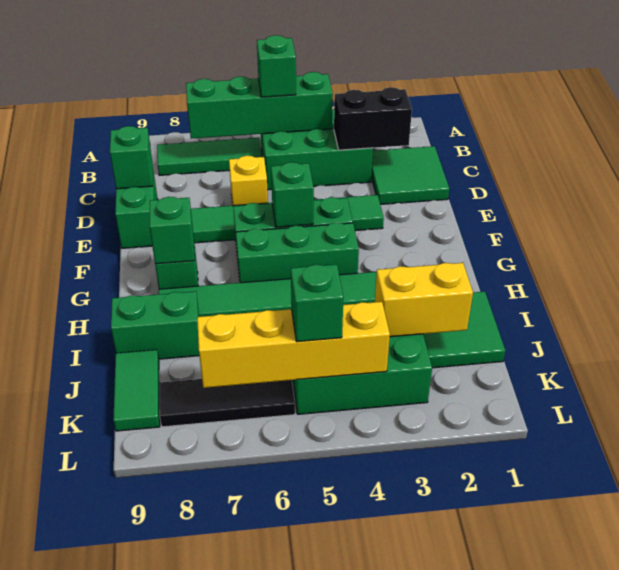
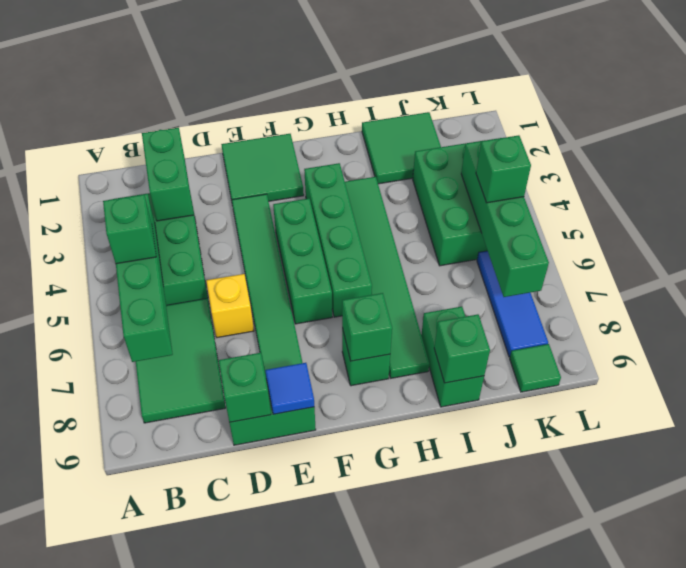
green tile B6:B8 level 1 -> green tile B6:C8 level 1
green tile C1:D2 level 1 -> green tile E1:F2 level 1
black brick C2:C3 level 2 -> green brick C2:C3 level 2
none -> blue tile E9 level 2
green brick F5 level 2 -> green brick I9 level 2
green brick G4:G6 level 1 -> green brick G3:G6 level 1
yellow brick J2:J3 level 2 -> none
green tile J9:K9 level 1 -> green tile K9 level 1
yellow brick K4:K7 level 2 -> green brick K4:K7 level 2
black tile K6:K8 level 1 -> blue tile K6:K8 level 1

